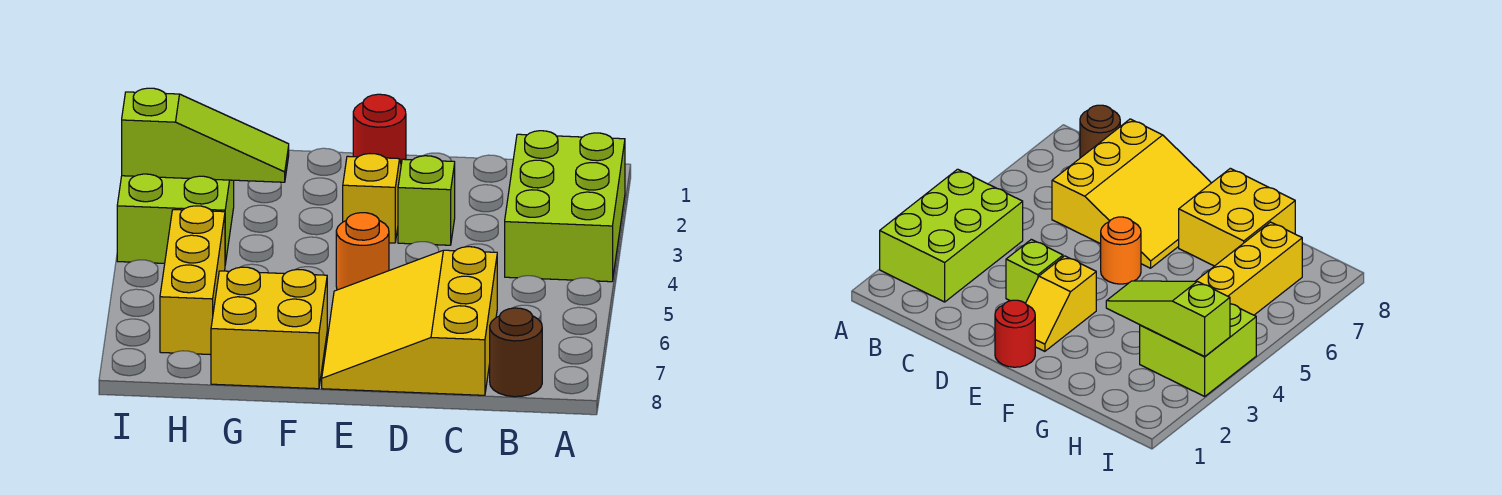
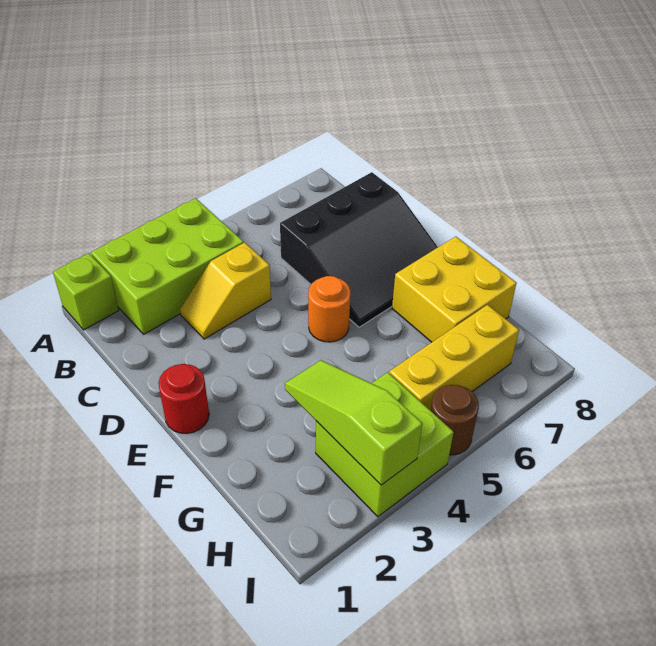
brown round brick B8 level 1 -> brown round brick I5 level 1
yellow slope C6:E8 level 1 top C -> black slope C6:E8 level 1 top C
lime brick D3 level 1 -> lime brick A1 level 1
yellow slope E2:E3 level 1 top 3 -> yellow slope C3:C4 level 1 top 4

